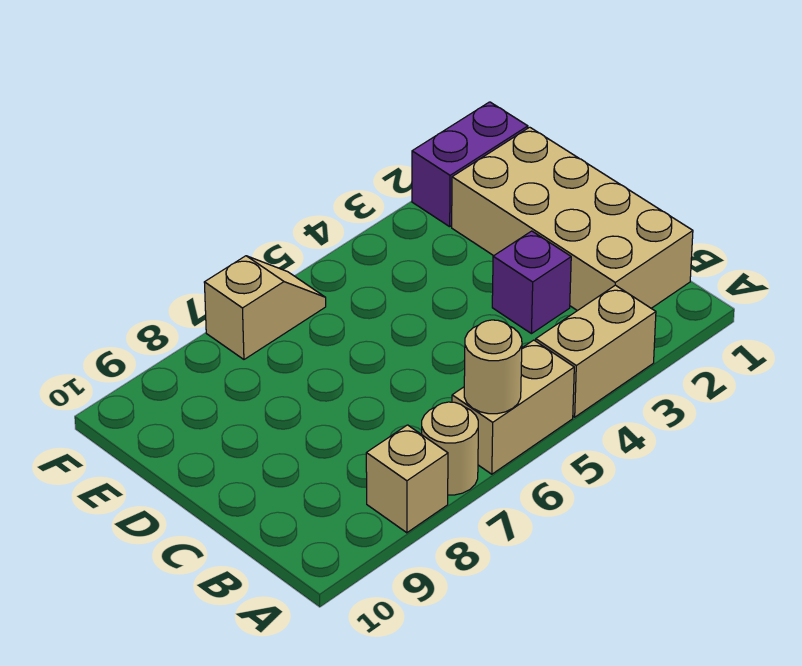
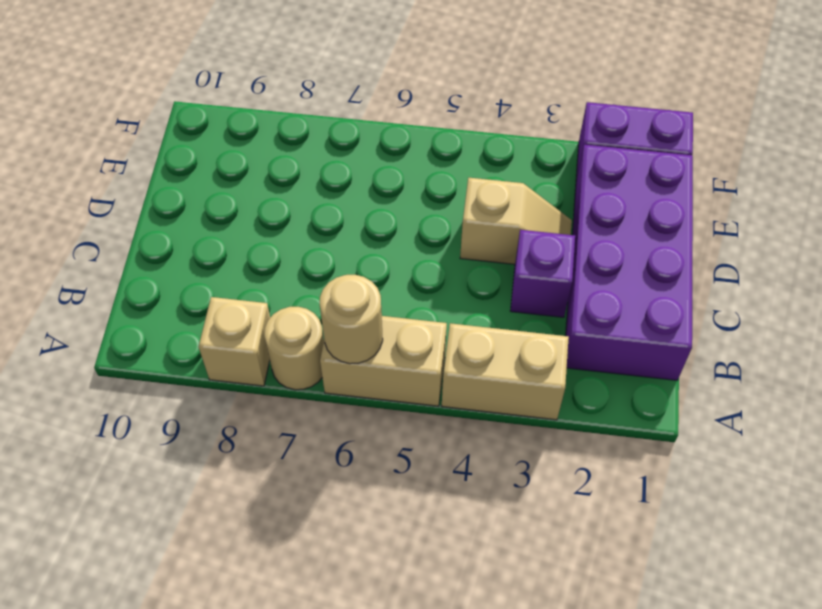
tan brick B1:E2 level 1 -> purple brick B1:E2 level 1
tan slope F6:F7 level 1 top 7 -> tan slope D3:D4 level 1 top 4

